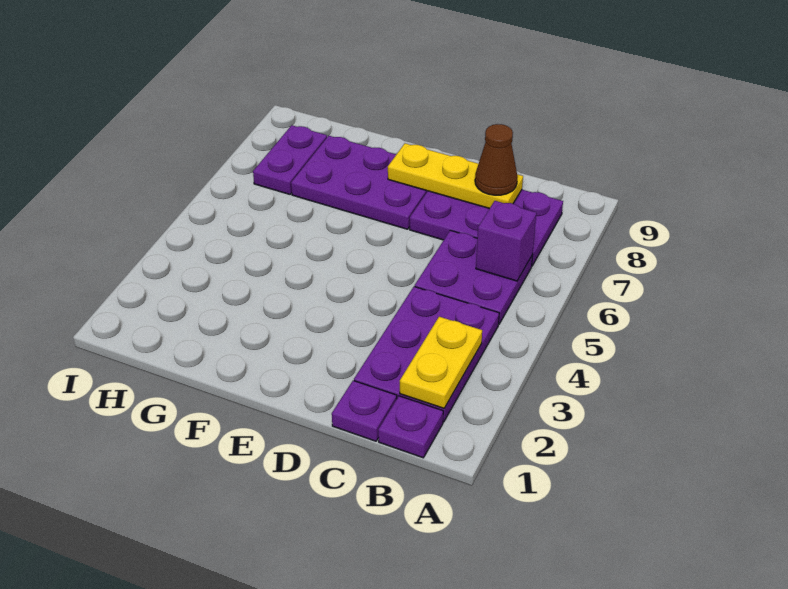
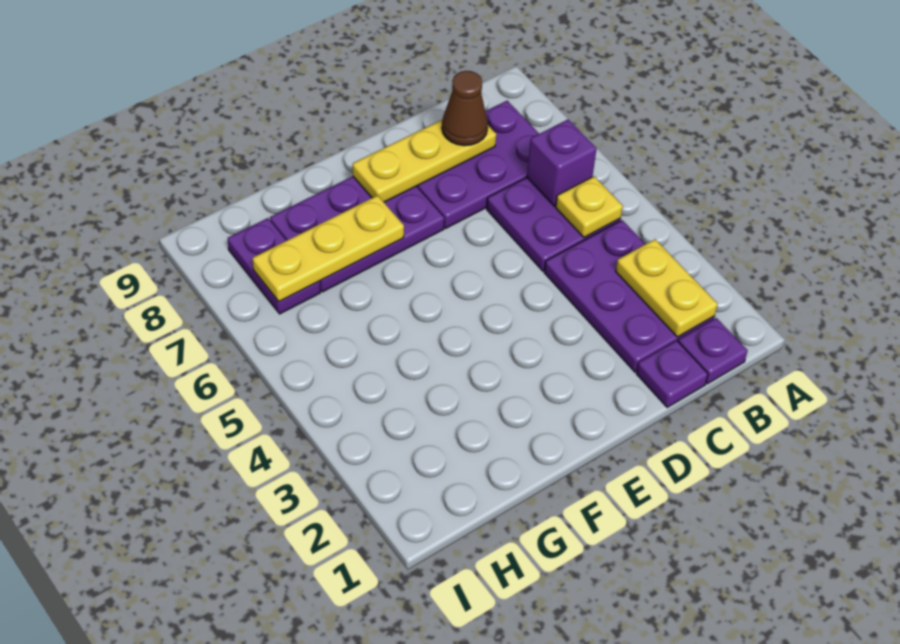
none -> yellow plate B5 level 2
none -> yellow plate F7:H7 level 2

